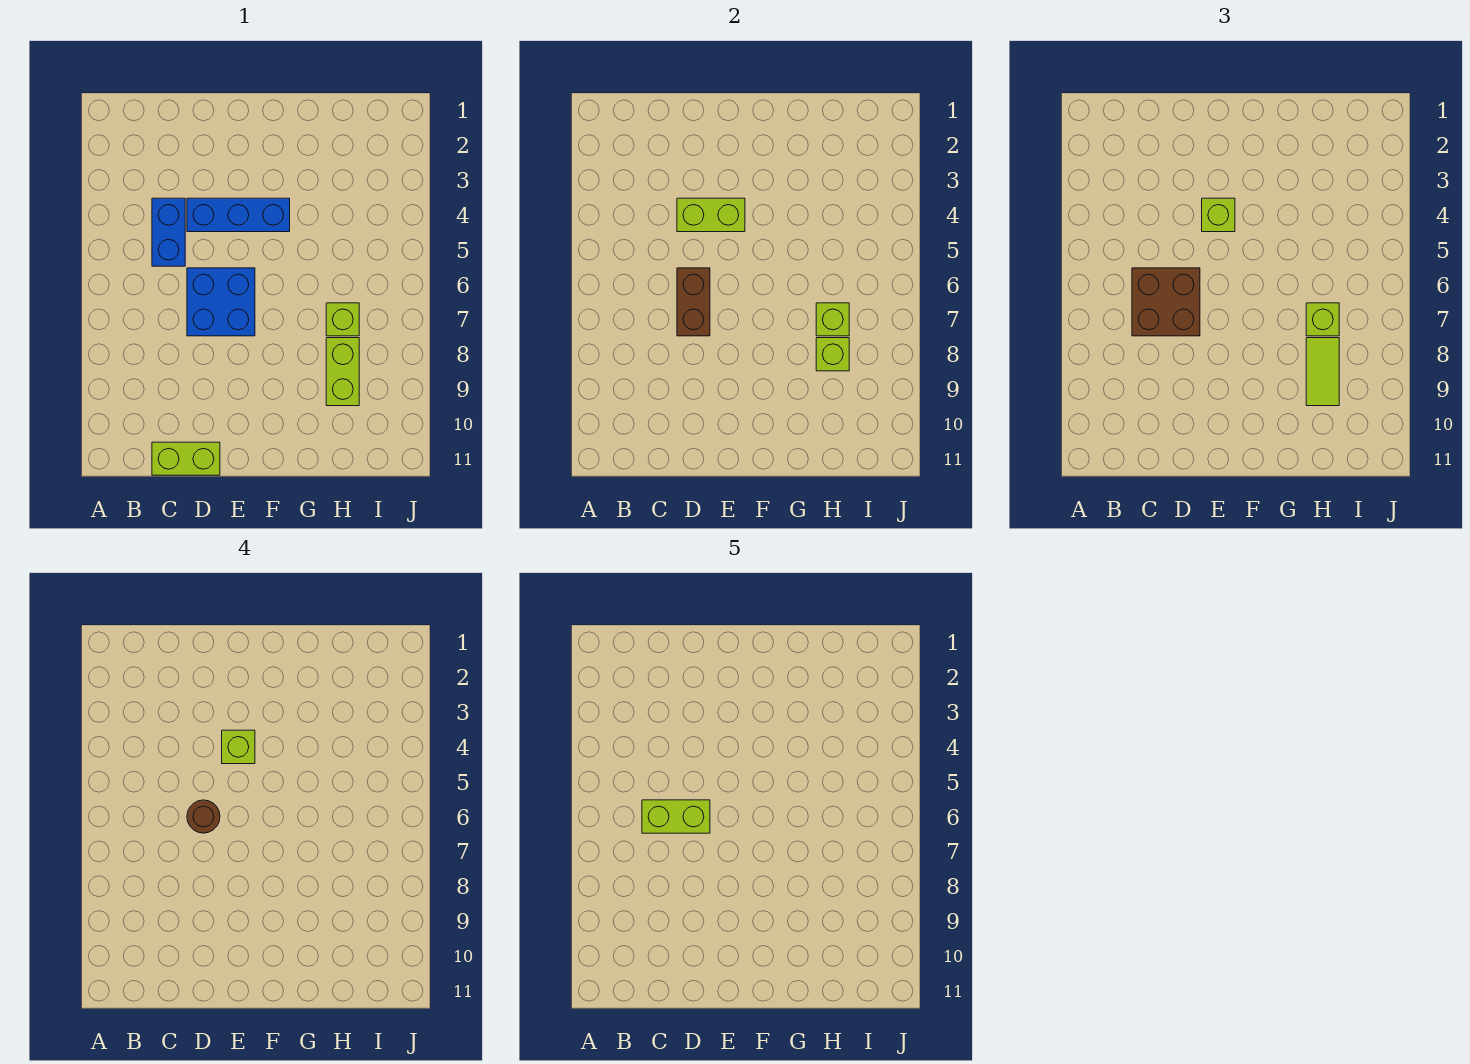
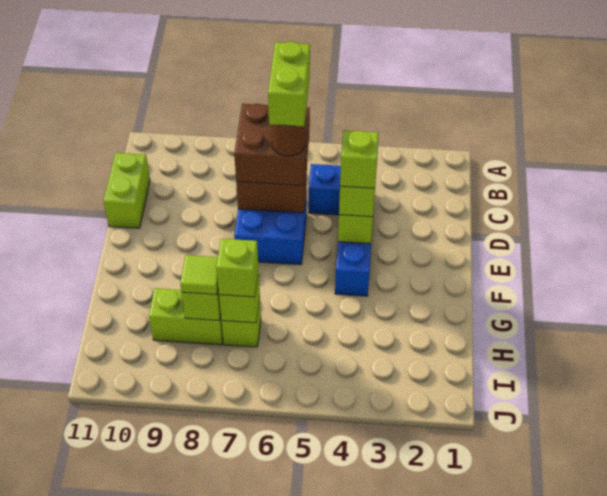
lime tile H8:H9 level 3 -> lime tile H8 level 3

